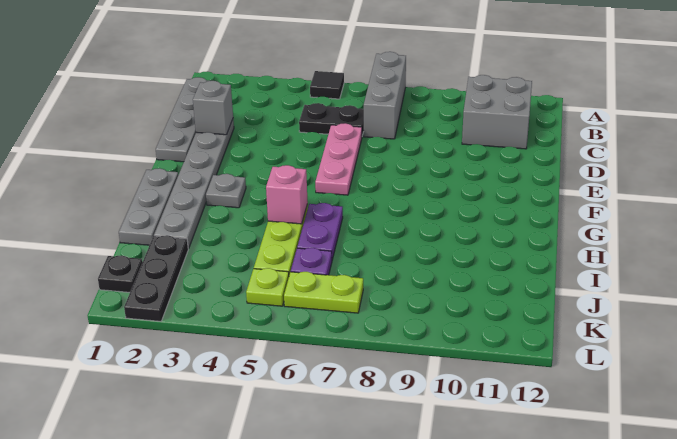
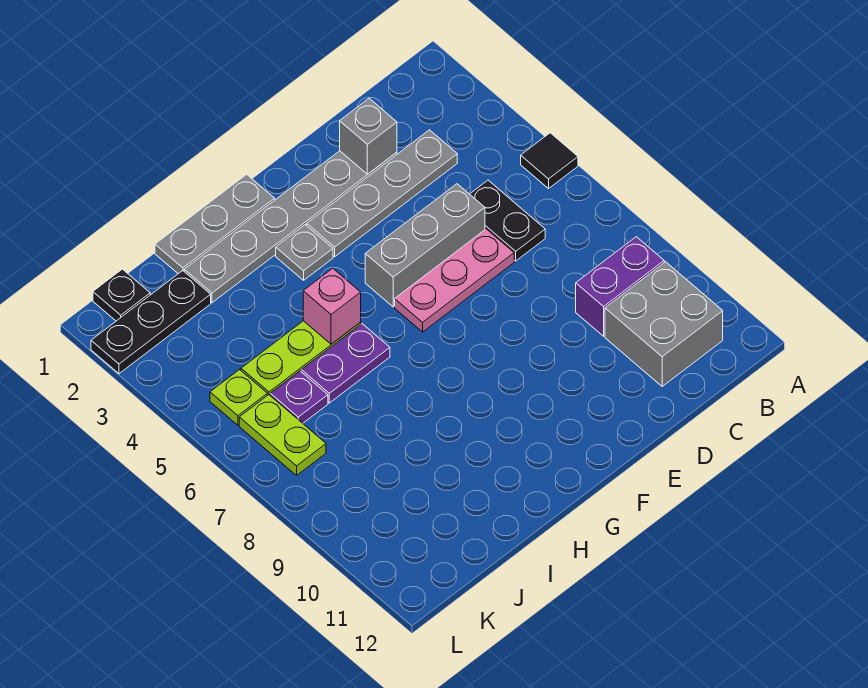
grey brick A7:C7 level 1 -> grey brick D5:F5 level 1
grey plate B1:E1 level 1 -> grey plate C3:F3 level 1
none -> purple brick B9:C9 level 1

